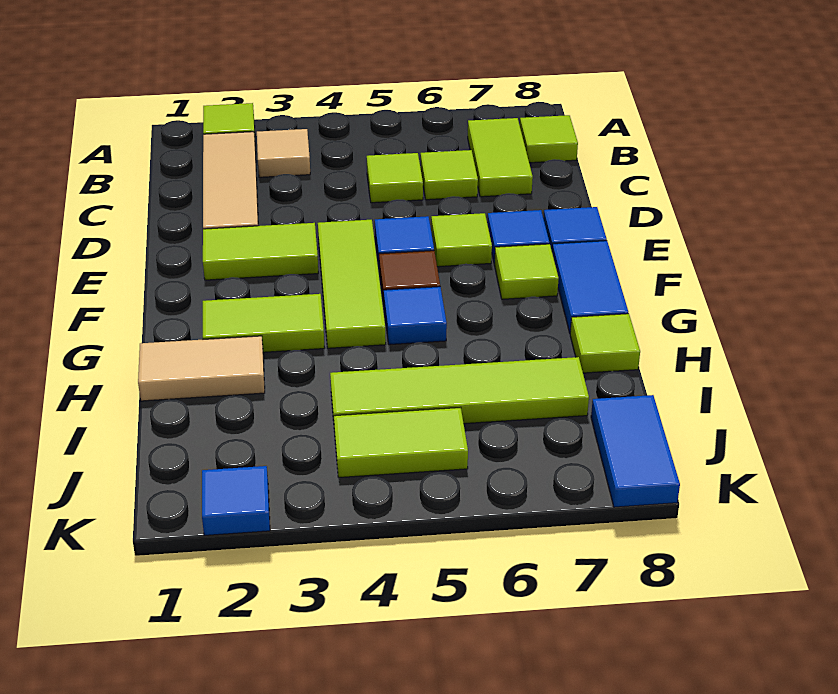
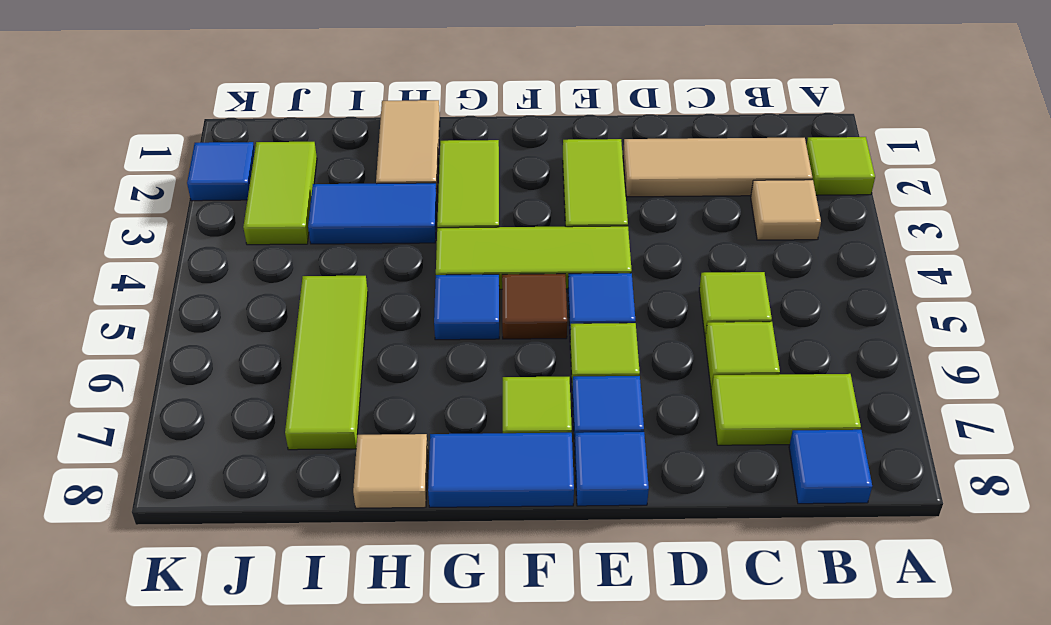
lime tile B8 level 1 -> blue tile B8 level 1
lime tile H8 level 1 -> tan tile H8 level 1
lime tile I4:I7 level 1 -> lime tile I5:I7 level 1
lime tile J4:J5 level 1 -> lime tile J2:J3 level 1
blue tile J8:K8 level 1 -> blue tile H3:I3 level 1

